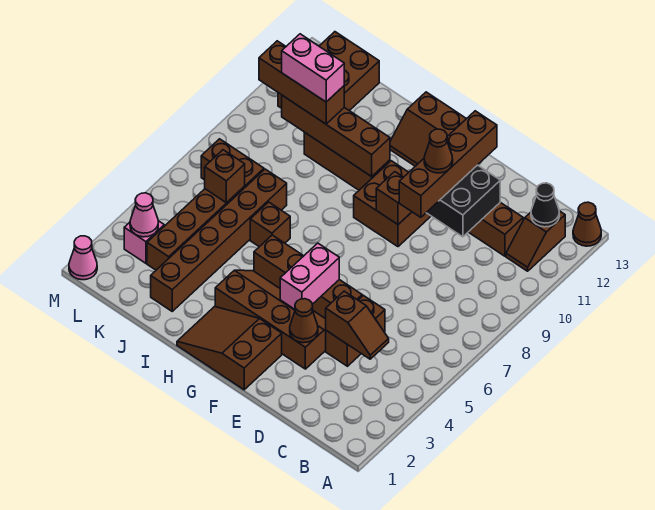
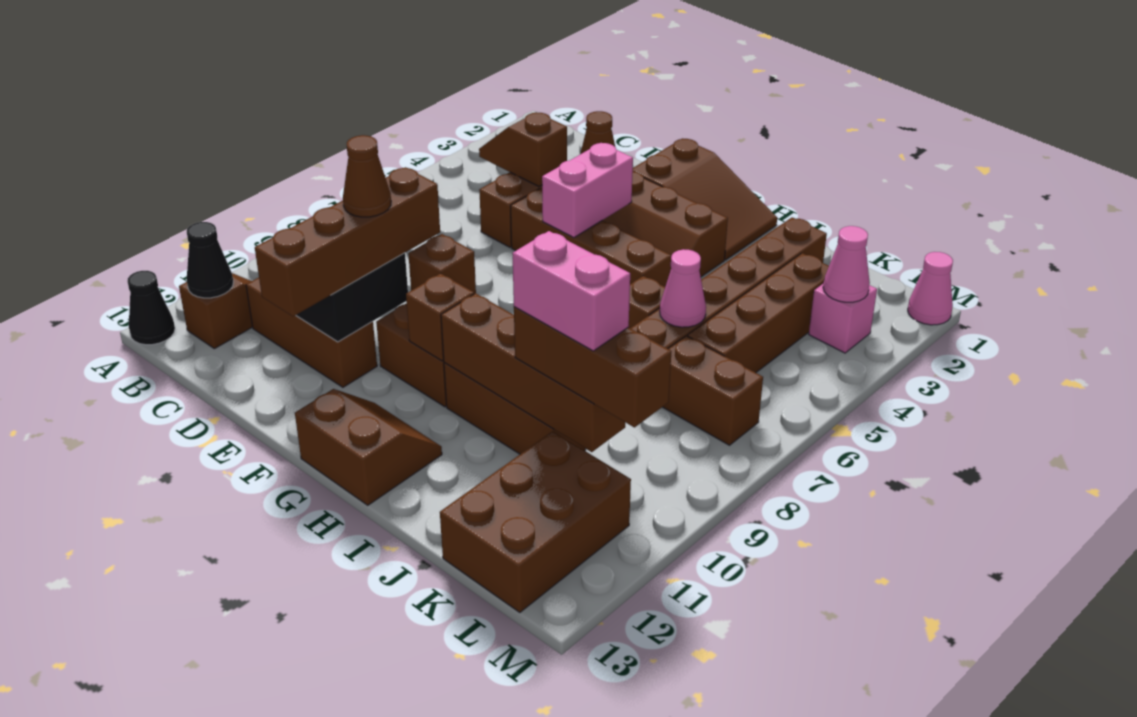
brown cone A13 level 1 -> black cone A13 level 1
none -> pink cone J6 level 2
brown brick K6 level 2 -> brown brick G10 level 2

